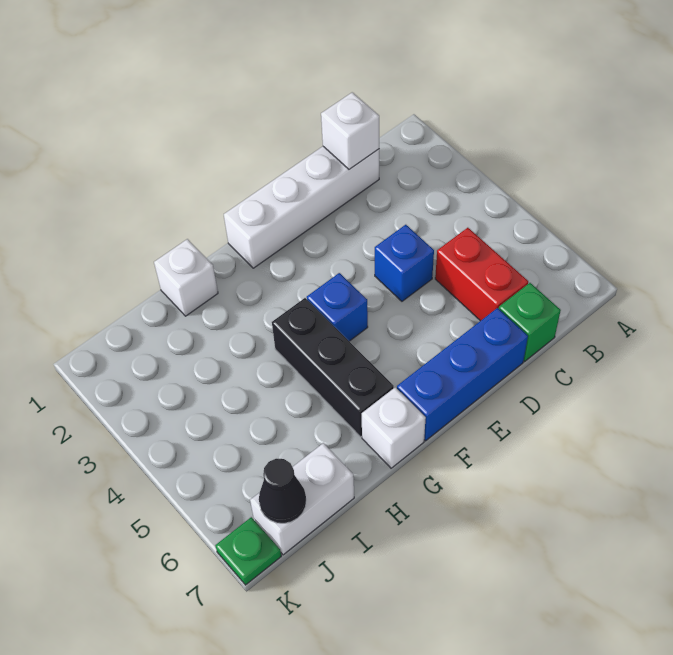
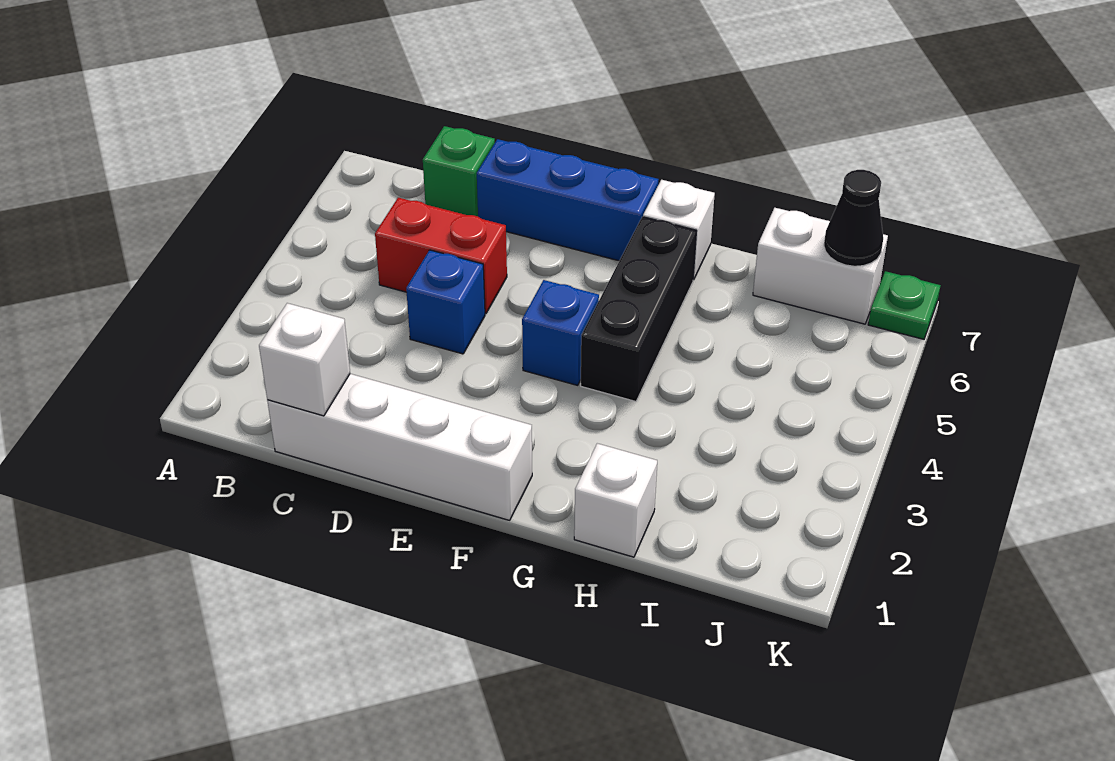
red brick C5:C6 level 1 -> red brick C5:D5 level 1

